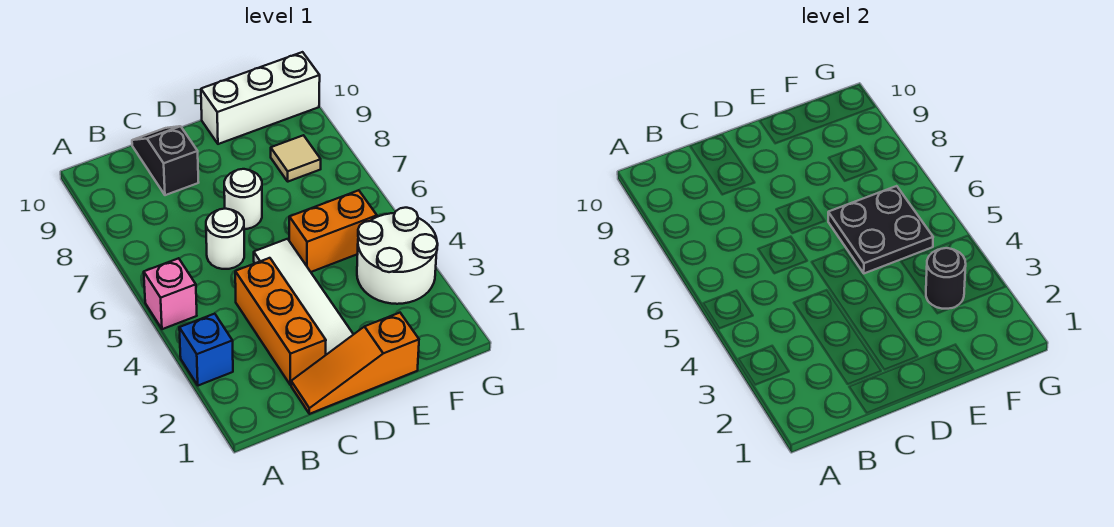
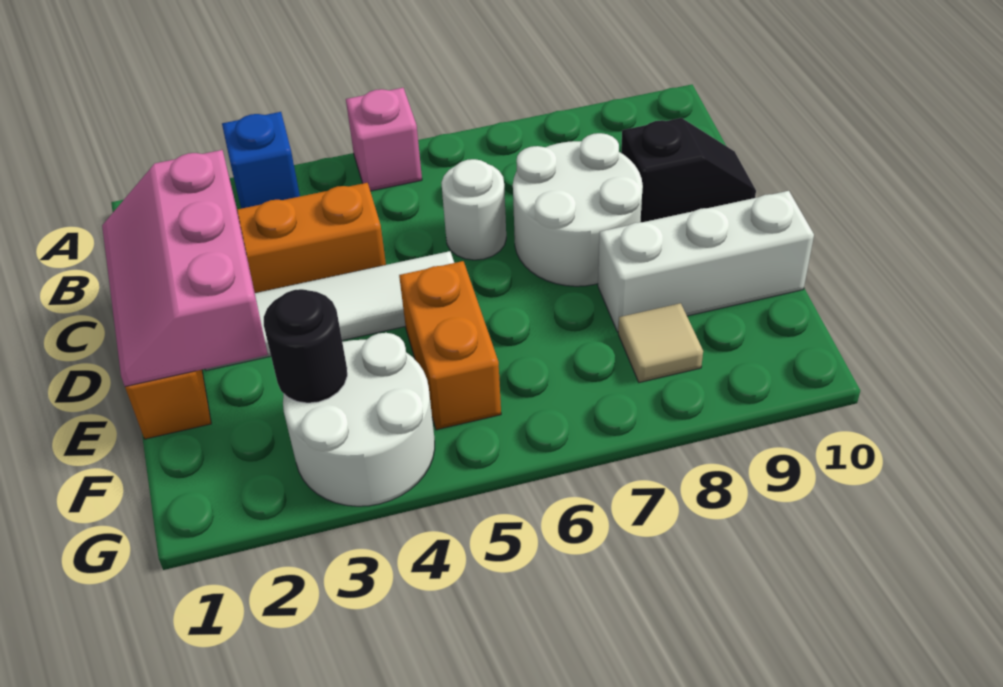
none -> pink slope C1:E2 level 2 top 2
white round brick D7 level 1 -> white round brick C7:D8 level 1
black plate E5:F6 level 2 -> none
white brick E10:G10 level 1 -> white brick E8:E10 level 1

